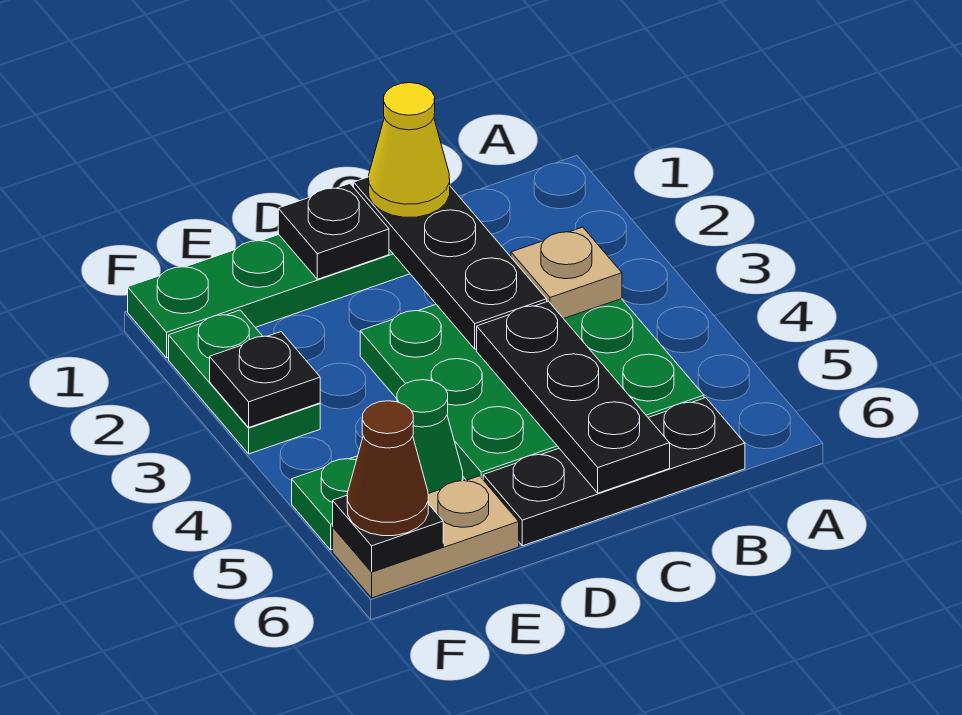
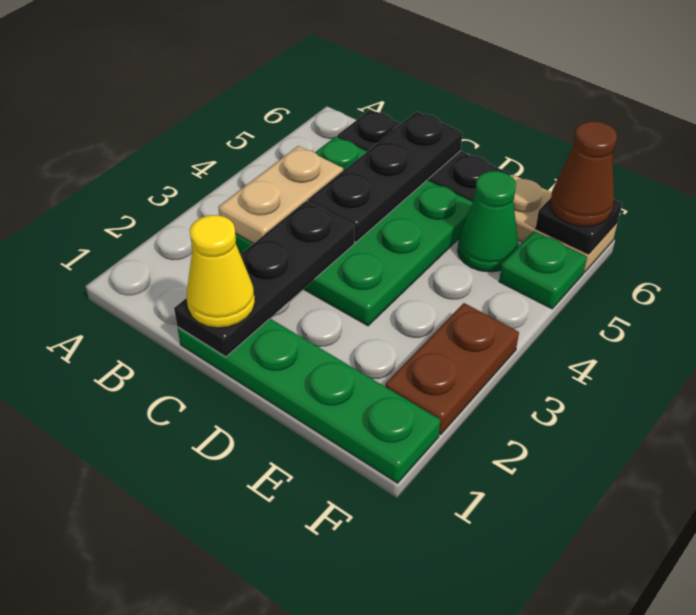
tan plate B3 level 2 -> tan plate B3:B4 level 2
black plate D1 level 2 -> none
green plate F2:F3 level 1 -> brown plate F2:F3 level 1
black plate F3 level 2 -> none

